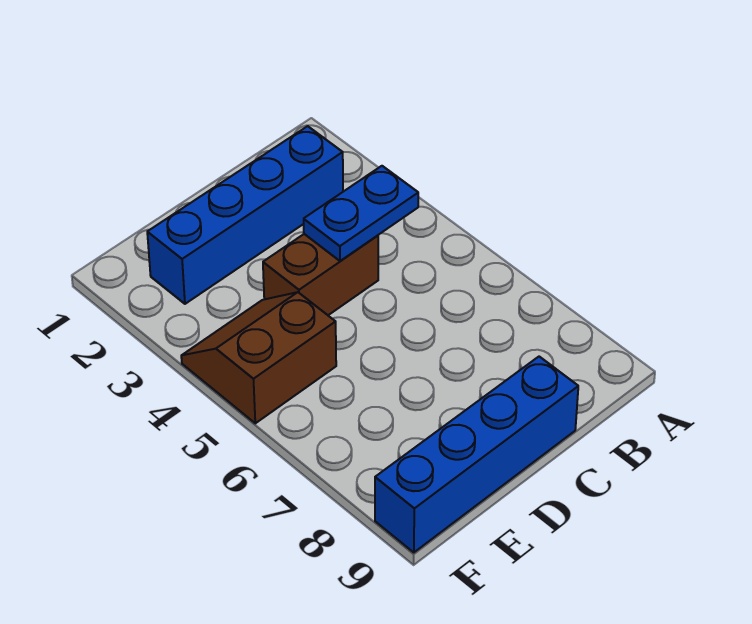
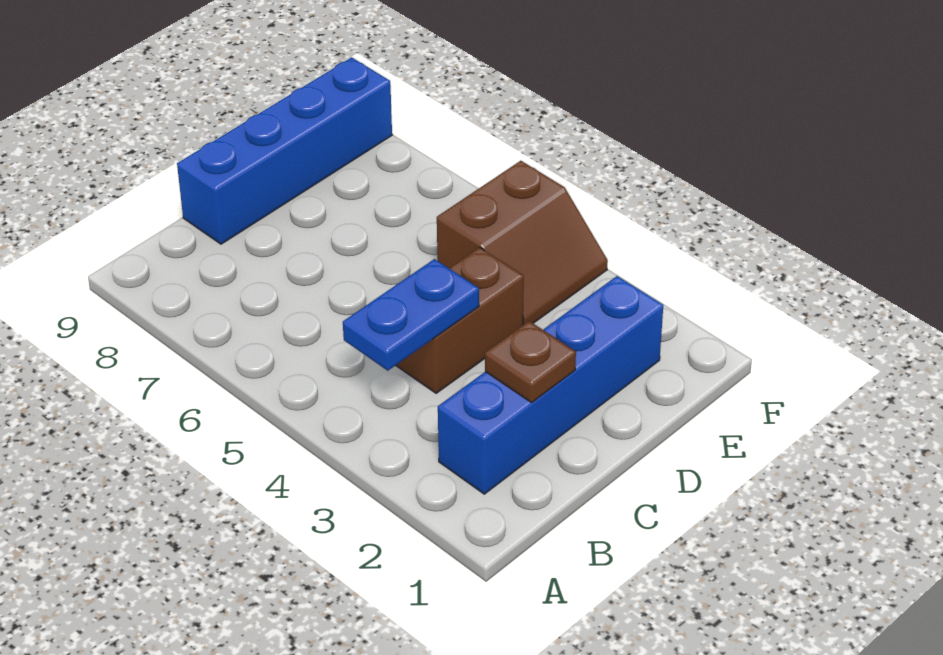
none -> brown plate C2 level 2

